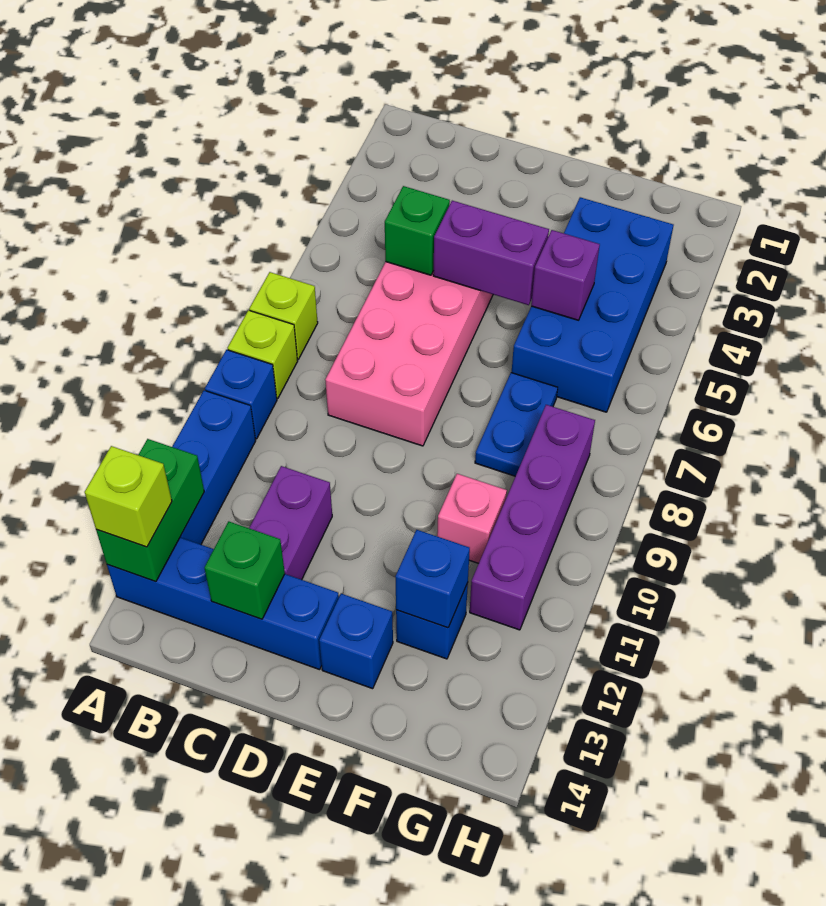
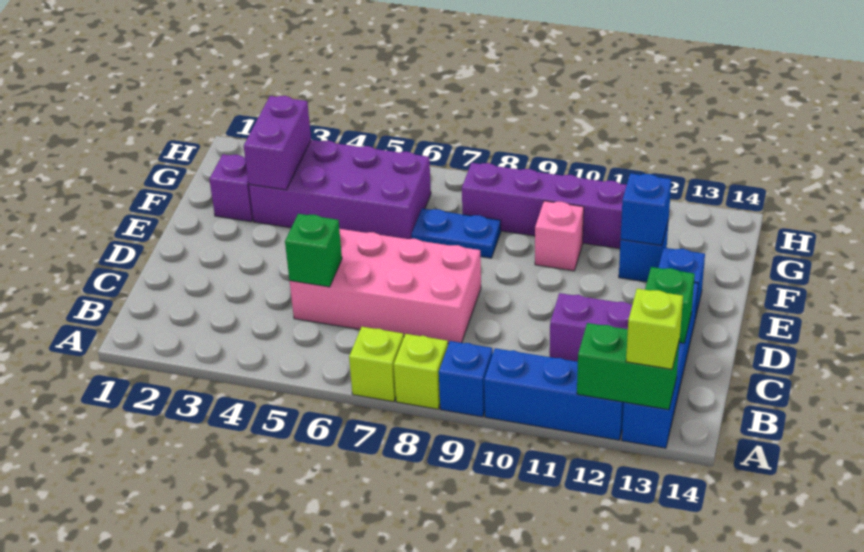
purple brick D5:E5 level 2 -> purple brick F3:G3 level 2
blue brick F3:G6 level 1 -> purple brick F3:G6 level 1
purple brick F5 level 2 -> purple brick F2 level 1

